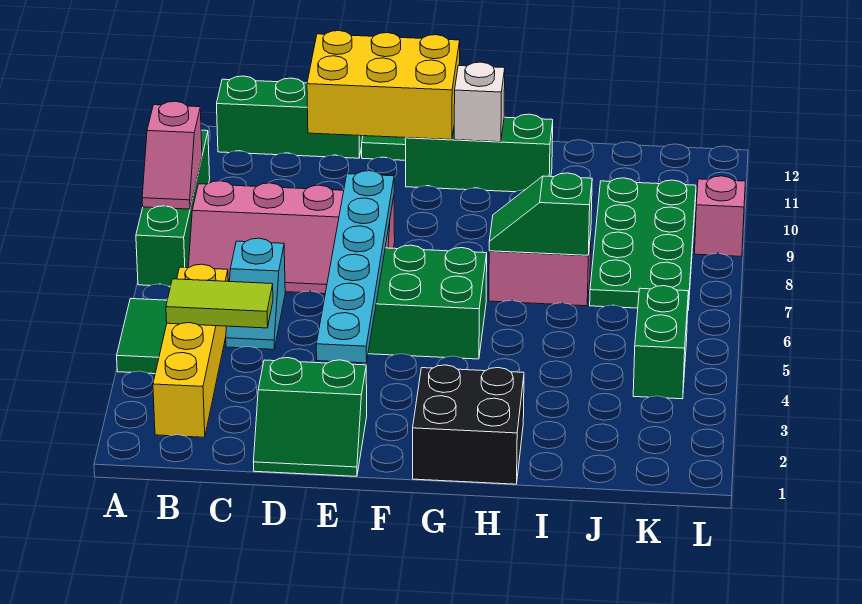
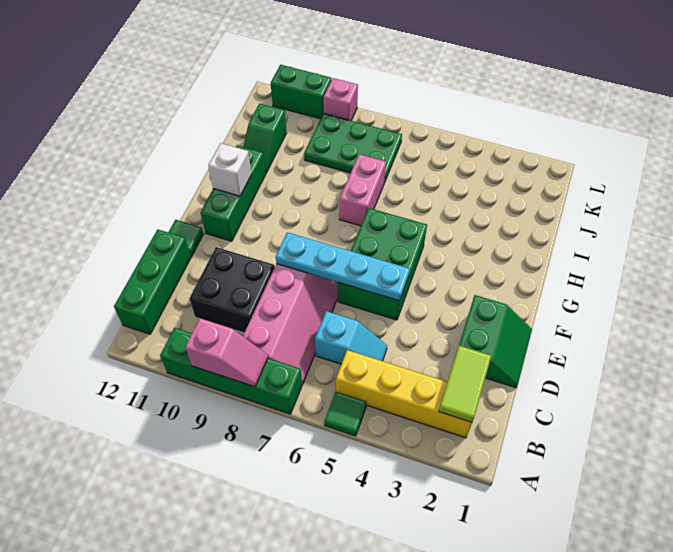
green tile A4:A5 level 1 -> green tile A5 level 1
lime tile B4:C4 level 2 -> lime tile B2:C2 level 2
yellow brick D11:F12 level 2 -> none
cyan plate E3:E8 level 2 -> cyan plate E5:E8 level 2
black brick G1:H2 level 1 -> black brick C9:D10 level 1
green slope H7:I7 level 2 top I -> green slope I11:J11 level 1 top J
green plate J7:K10 level 1 -> green plate J7:K9 level 1
green brick K4:K5 level 1 -> green brick L10:L11 level 1

